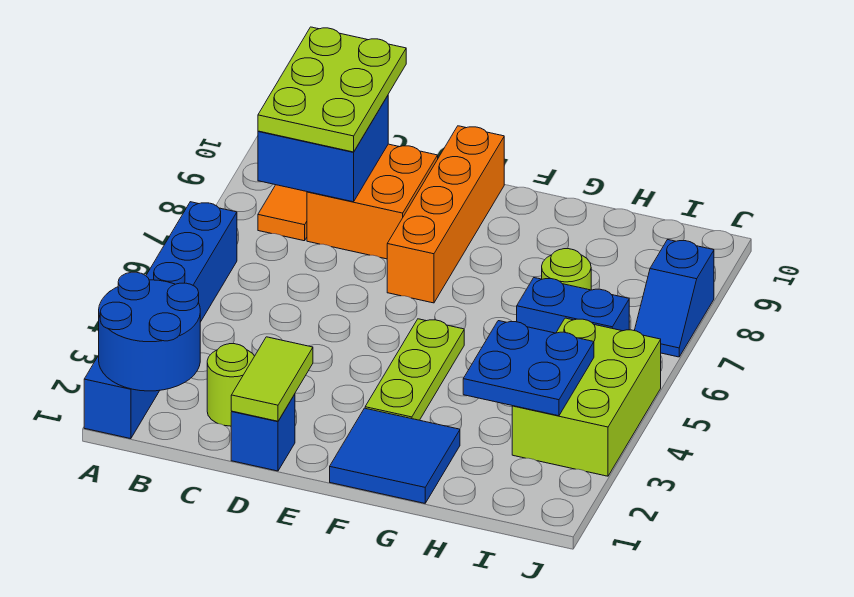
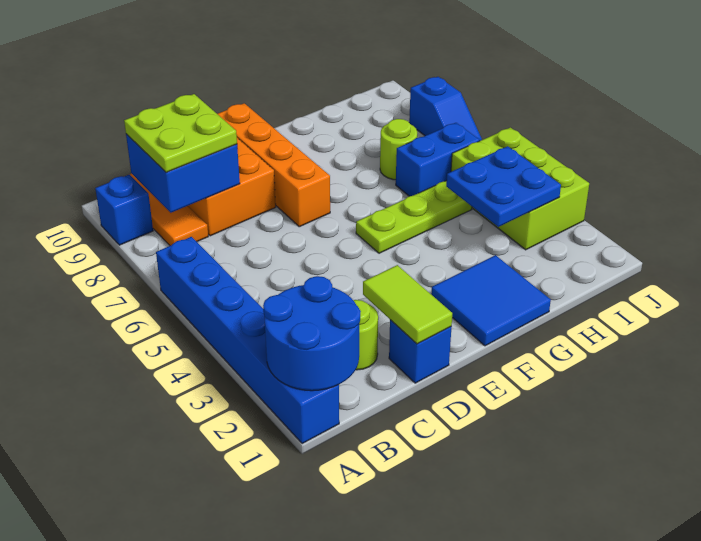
none -> blue brick A9 level 1
lime plate B8:C10 level 3 -> lime plate B8:C9 level 3
lime plate F3:F5 level 1 -> lime plate F5:H5 level 1

